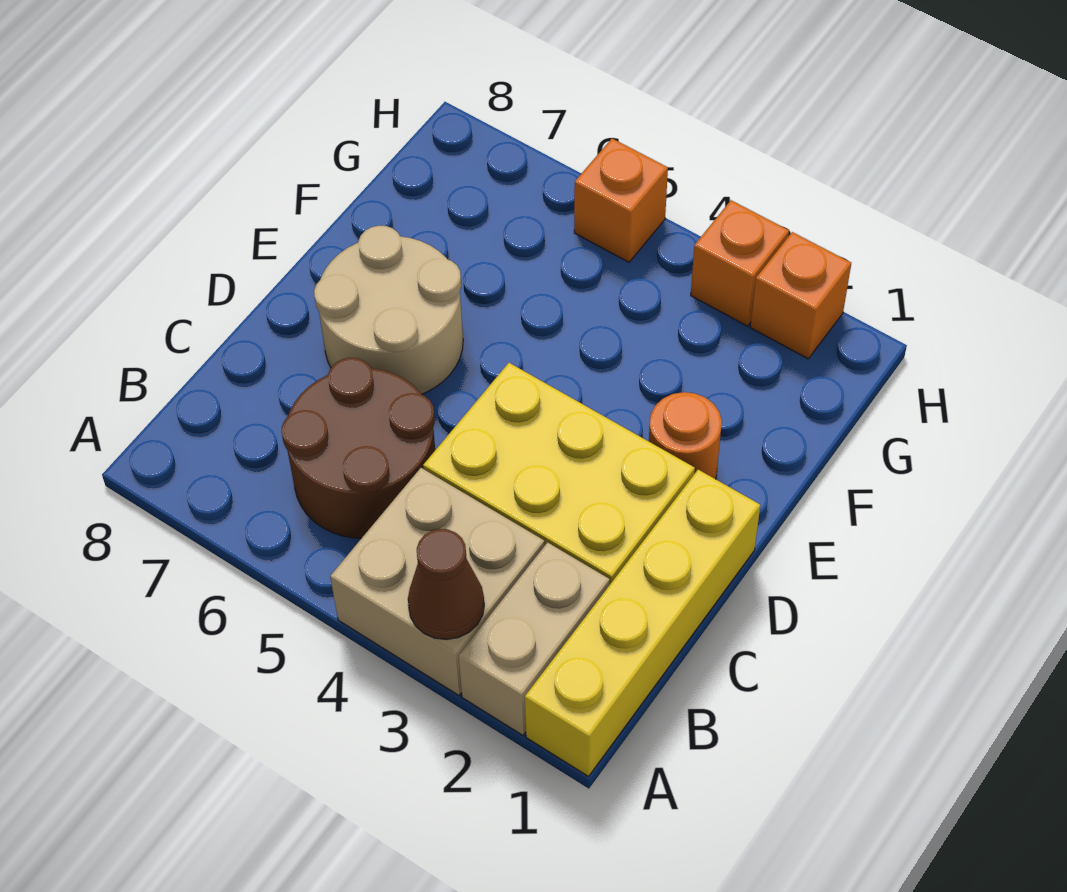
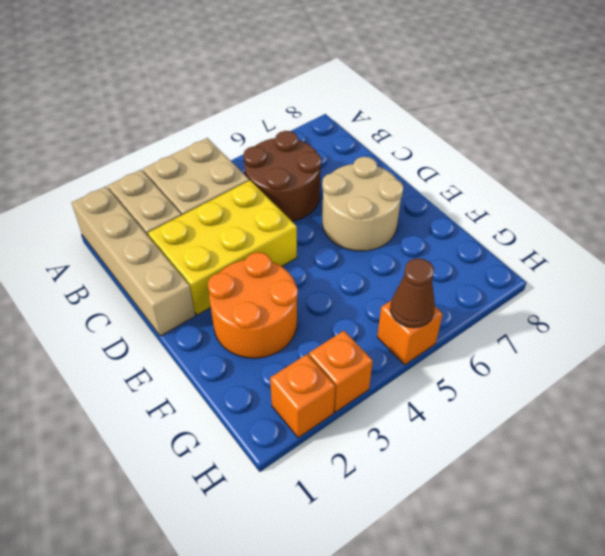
yellow brick A1:D1 level 1 -> tan brick A1:D1 level 1
brown cone A3 level 2 -> brown cone H5 level 2
orange round brick E2 level 1 -> orange round brick E2:F3 level 1

